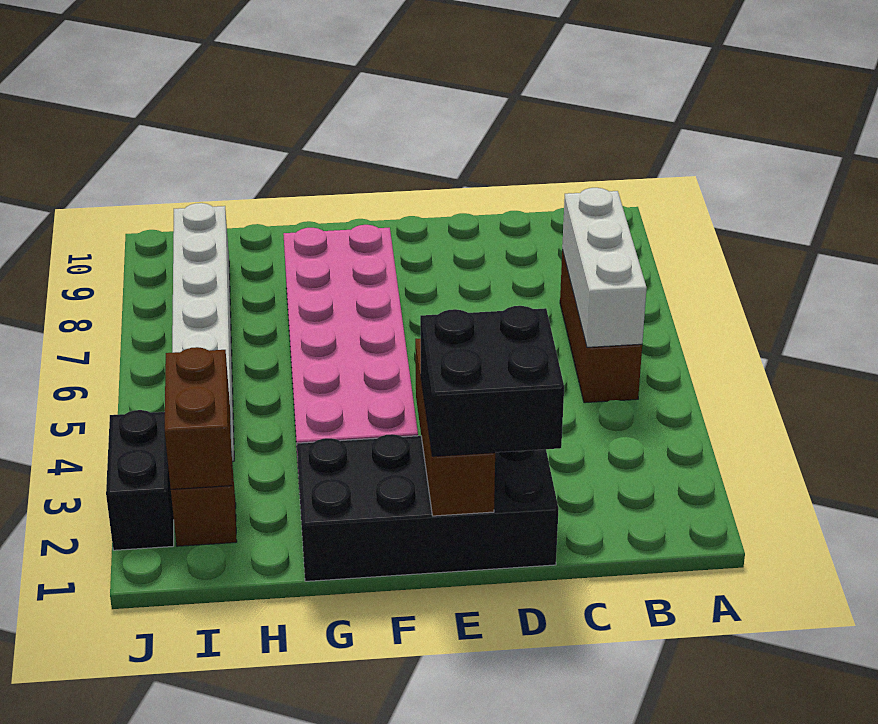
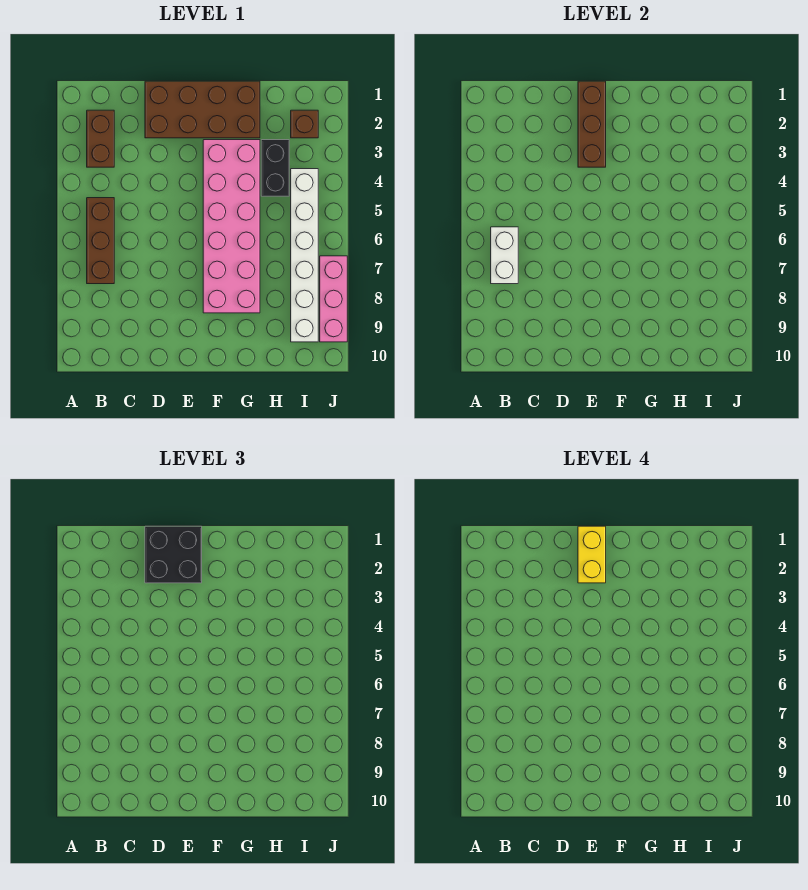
white brick B5:B7 level 2 -> white brick B6:B7 level 2
black brick D1:G2 level 1 -> brown brick D1:G2 level 1
none -> yellow brick E1:E2 level 4
brown brick I2:I3 level 2 -> brown brick B2:B3 level 1
black brick J2:J3 level 1 -> black brick H3:H4 level 1
none -> pink brick J7:J9 level 1

